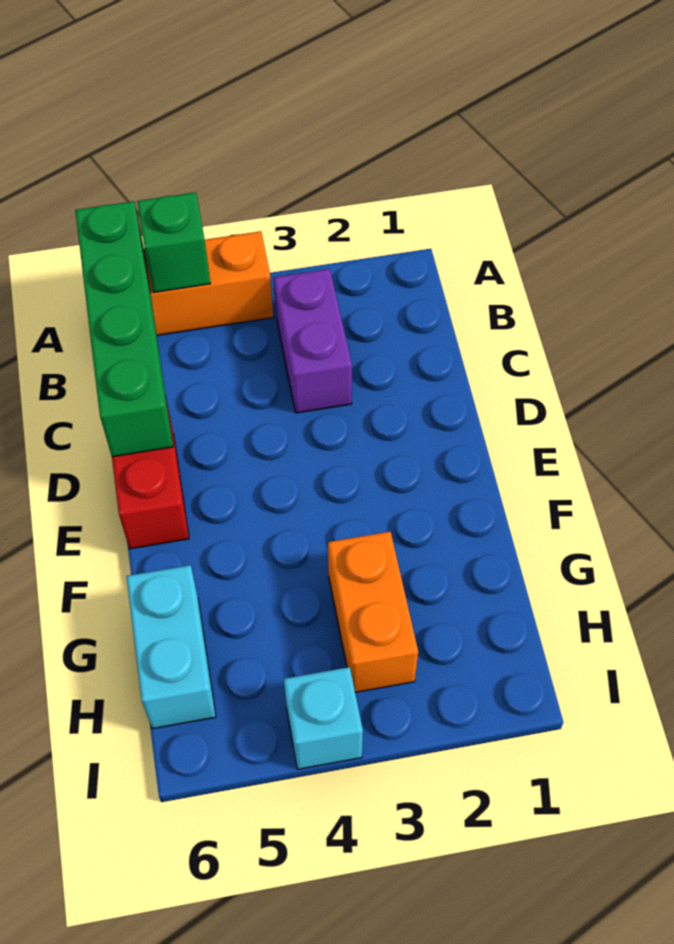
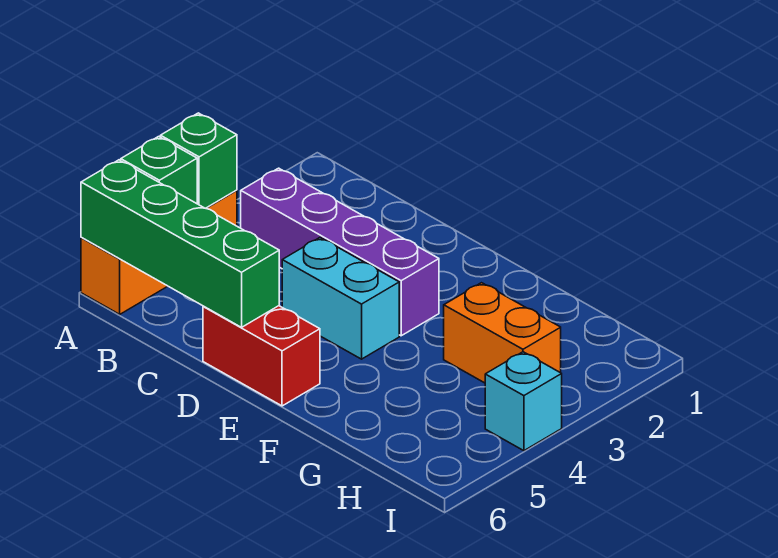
none -> green brick A4 level 2
purple brick B3:C3 level 1 -> purple brick B3:E3 level 1
cyan brick G6:H6 level 1 -> cyan brick D4:E4 level 1

